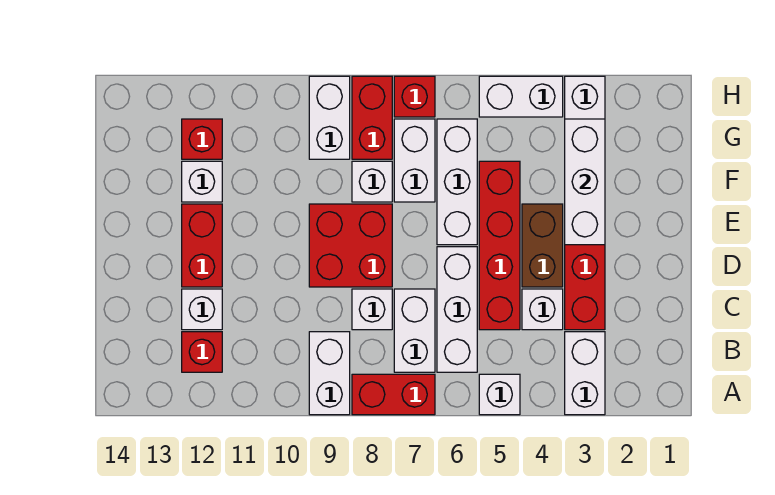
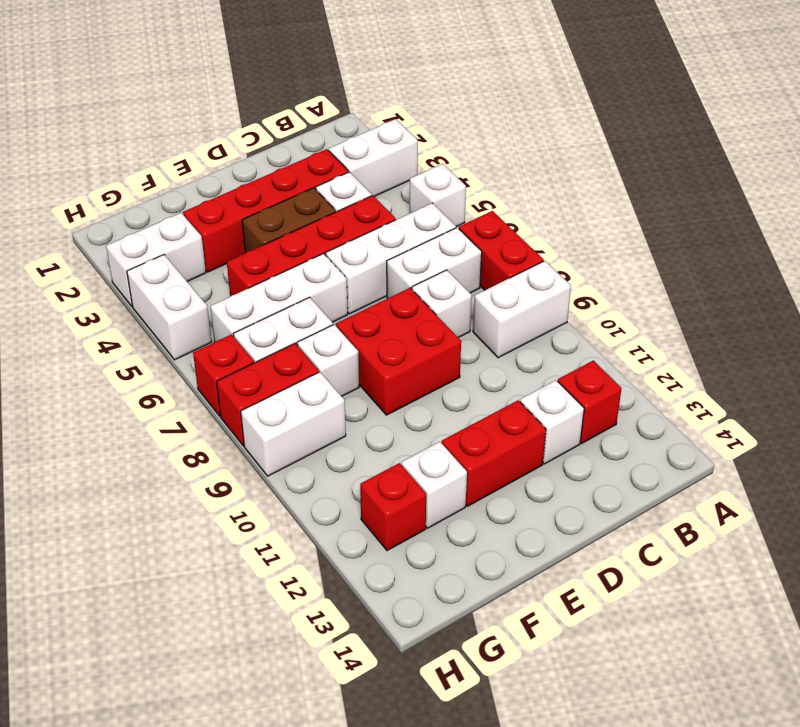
white brick E3:G3 level 2 -> none

